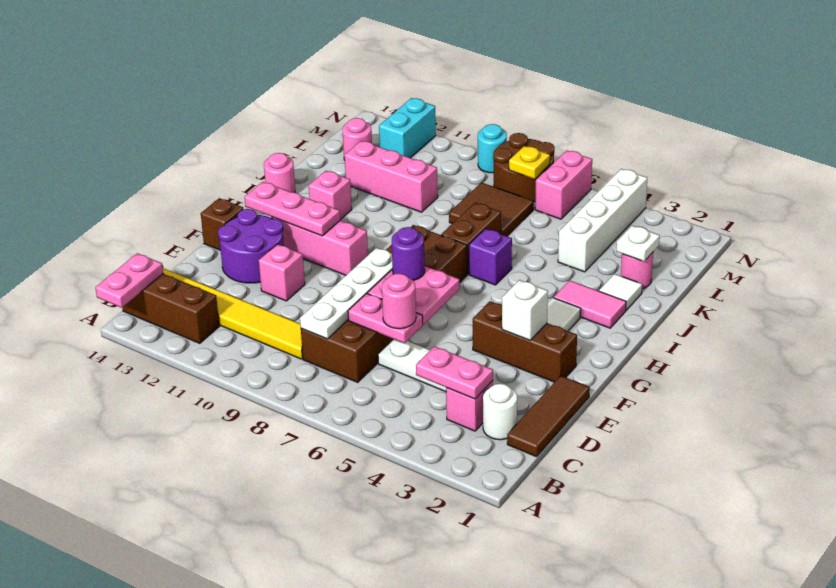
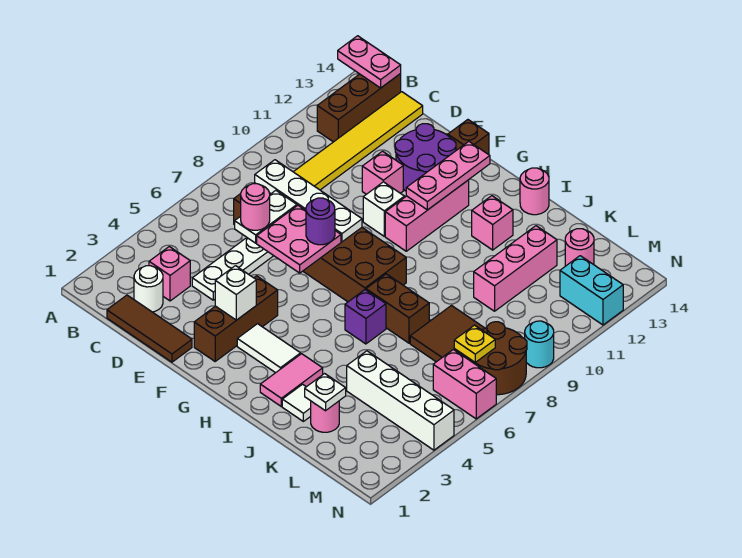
pink plate C3:C4 level 2 -> none
pink plate D6:D7 level 2 -> white plate D6:D7 level 2
none -> white brick F10 level 1

